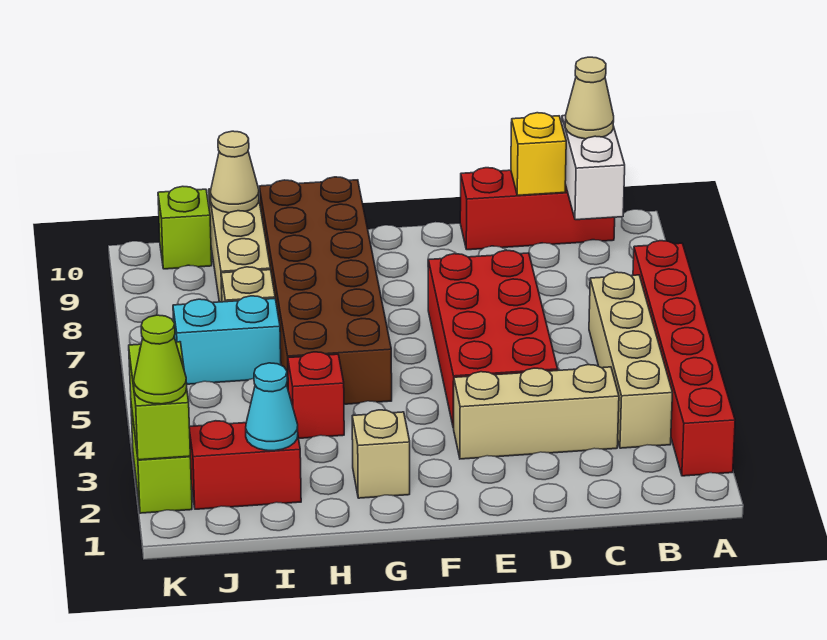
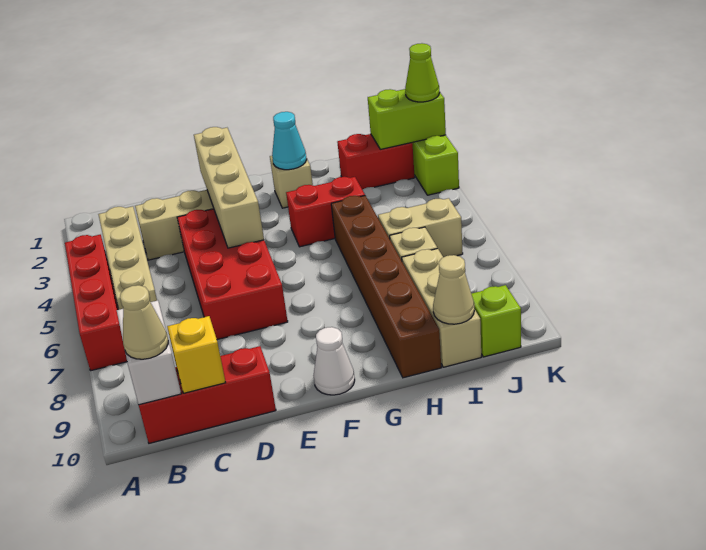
red brick A2:A7 level 1 -> red brick A4:A7 level 1
none -> tan brick E2:E5 level 2
none -> white cone F10 level 1
brown brick G5:H10 level 1 -> brown brick H5:H10 level 1
red brick H4 level 1 -> red brick G4:H4 level 1
cyan cone I2 level 2 -> cyan cone G2 level 2
cyan brick I6:J6 level 1 -> tan brick I6:J6 level 1
lime brick K2:K3 level 2 -> lime brick J2:K2 level 2

